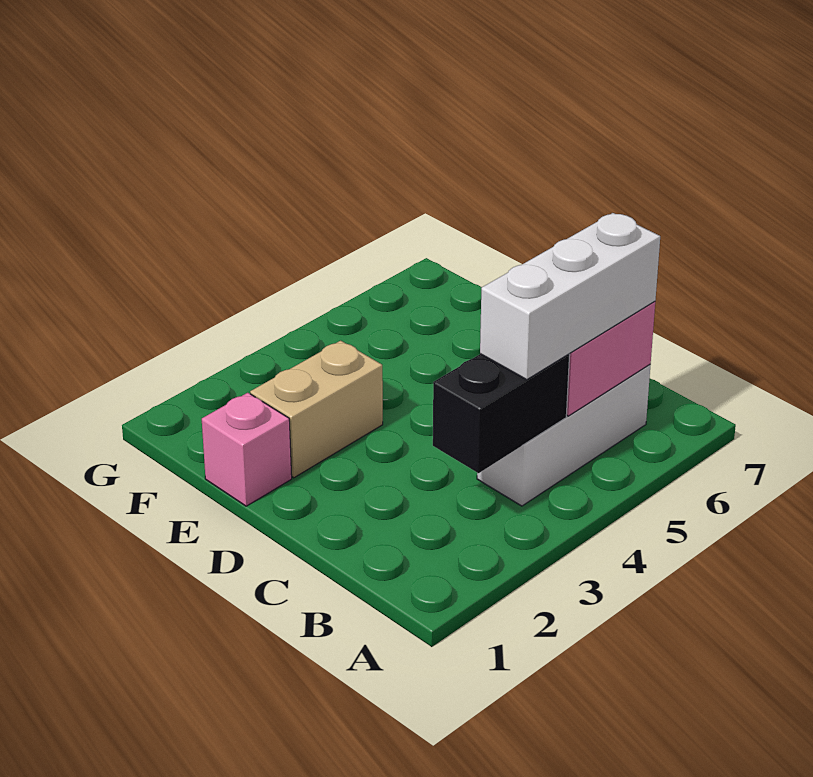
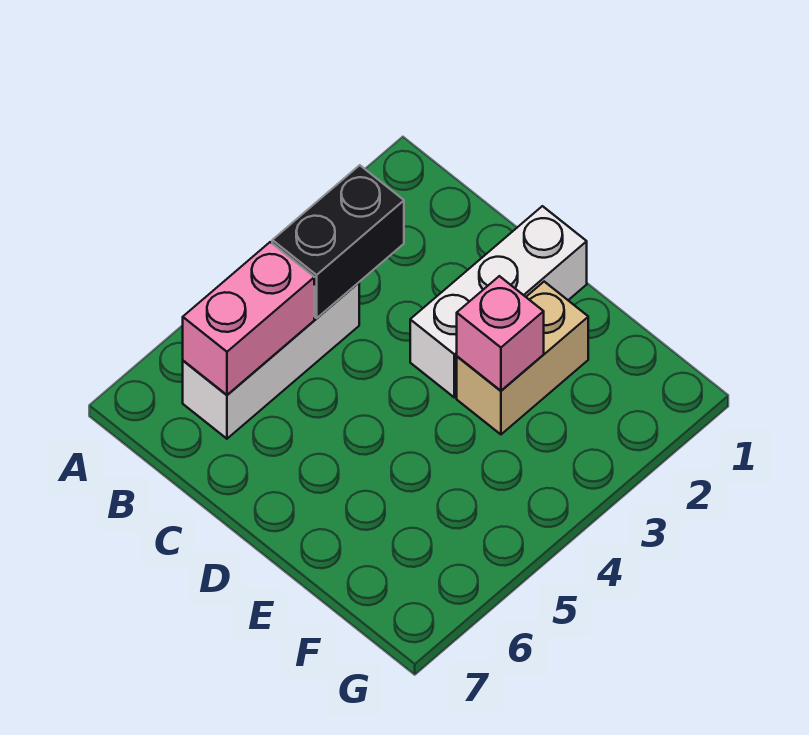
white brick B4:B6 level 3 -> white brick D1:D3 level 1
pink brick E1 level 1 -> pink brick E3 level 2

